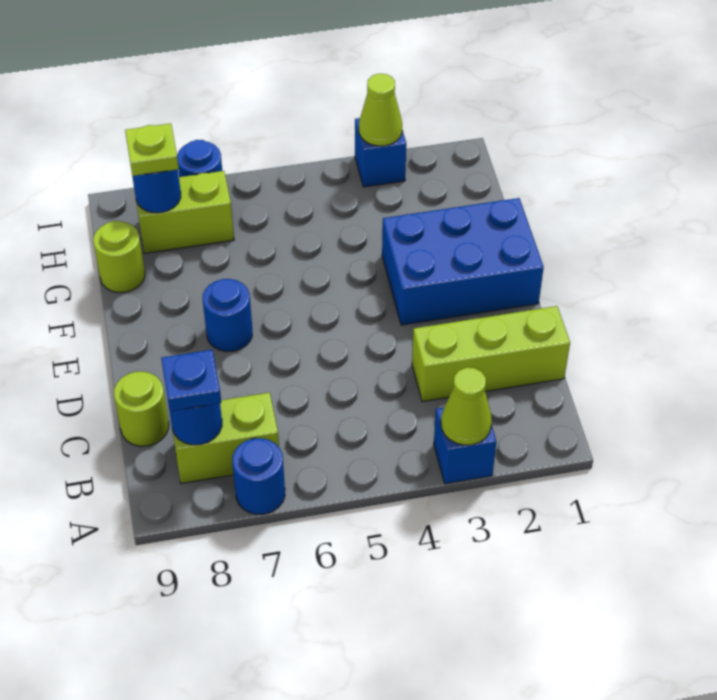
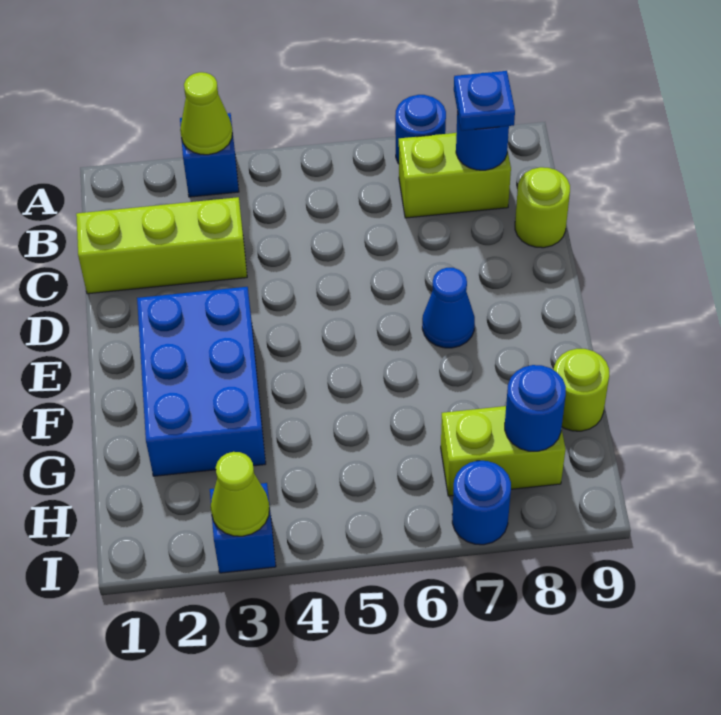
blue brick E1:F3 level 1 -> blue brick E2:G3 level 1
blue round brick E7 level 1 -> blue cone E7 level 1
lime plate H8 level 3 -> none

